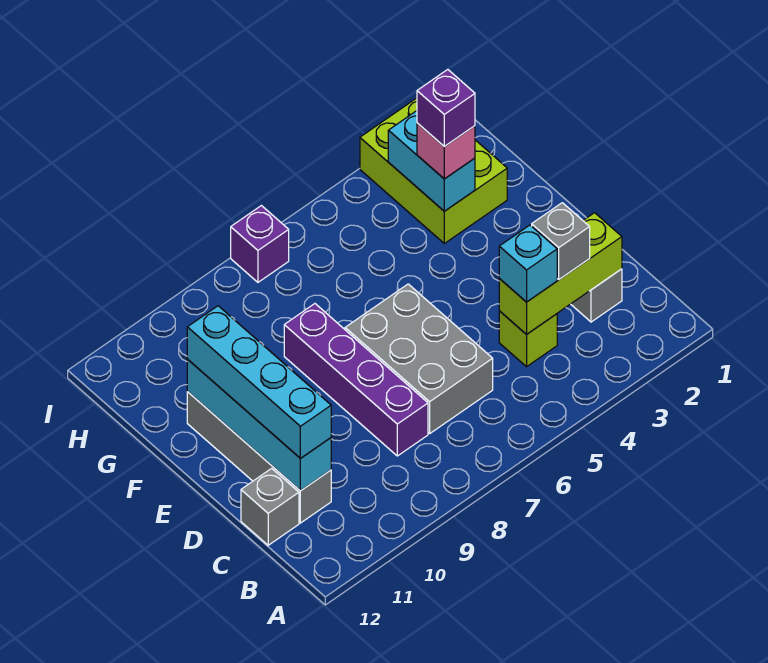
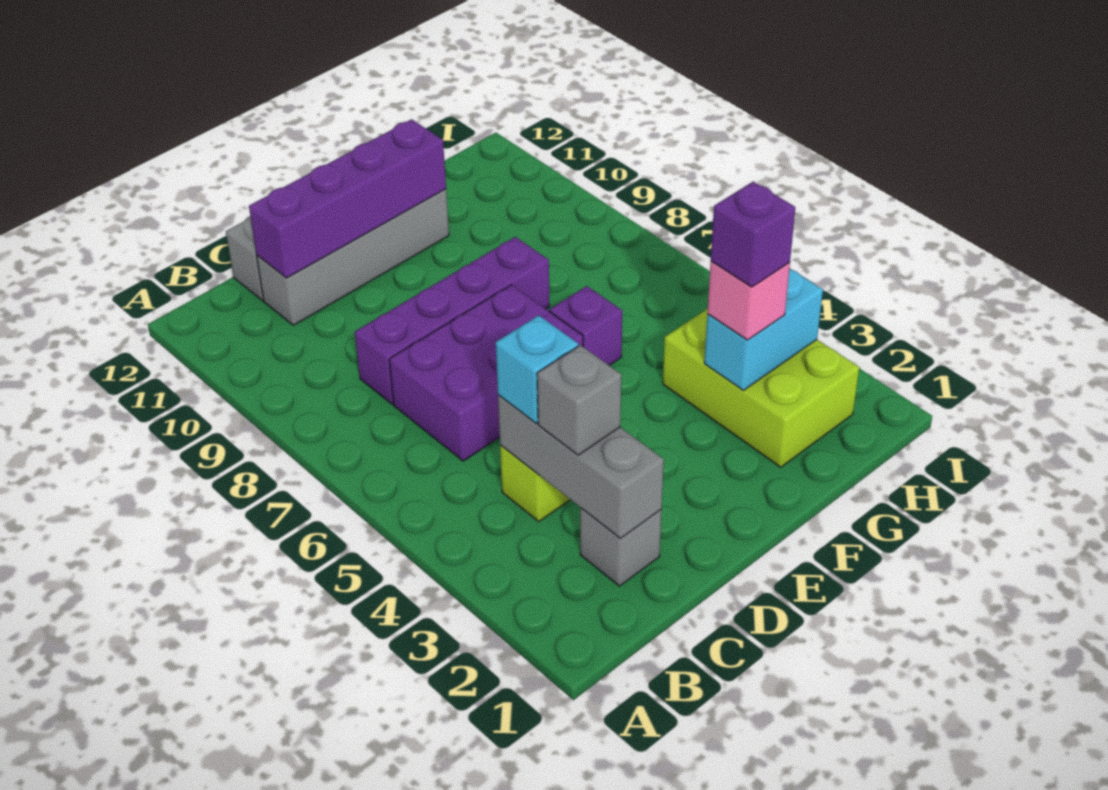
lime brick C2:C4 level 2 -> grey brick C2:C4 level 2
grey brick C6:E7 level 1 -> purple brick C6:E7 level 1
cyan brick C11:F11 level 2 -> purple brick C11:F11 level 2
cyan brick C11:F11 level 3 -> none
lime brick G2:I3 level 1 -> lime brick G2:H4 level 1
purple brick I7 level 1 -> purple brick F6 level 1

